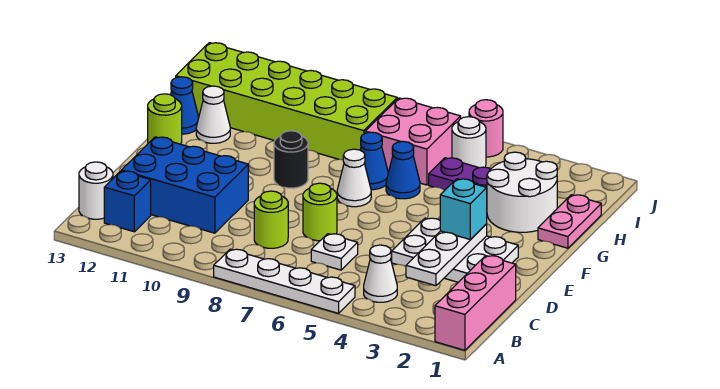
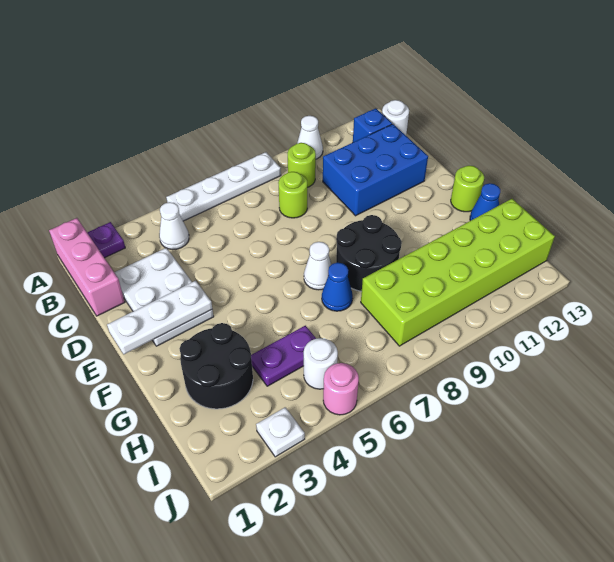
none -> purple plate A2 level 1
white plate C3:E3 level 2 -> white plate E1:E3 level 2
white plate C6 level 1 -> white plate J3 level 1
white plate D2:E4 level 1 -> white plate C2:E3 level 1
lime round brick D7 level 1 -> lime round brick B9 level 1
cyan brick E3 level 3 -> none
black round brick F9 level 1 -> black round brick F8:G9 level 1
pink plate G1:H1 level 1 -> none
white round brick G2:H3 level 1 -> black round brick G2:H3 level 1
blue cone G6 level 1 -> none
white cone G12 level 1 -> white cone A10 level 1
pink brick H6:I7 level 1 -> none

